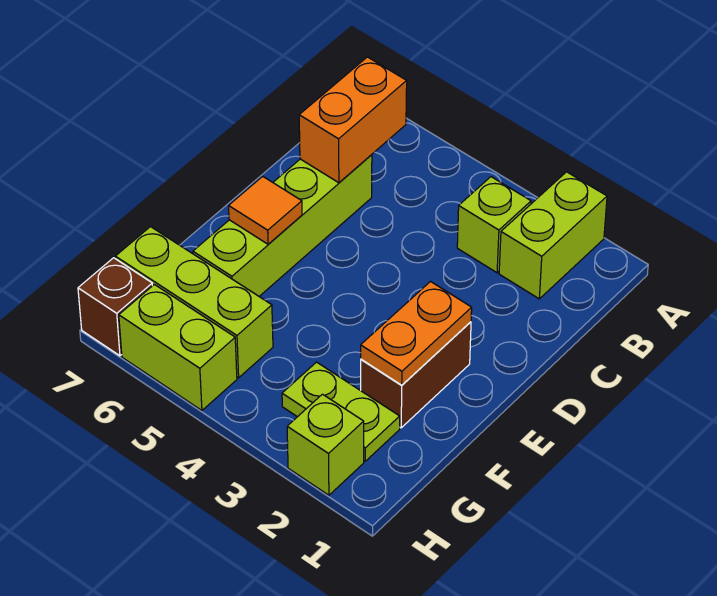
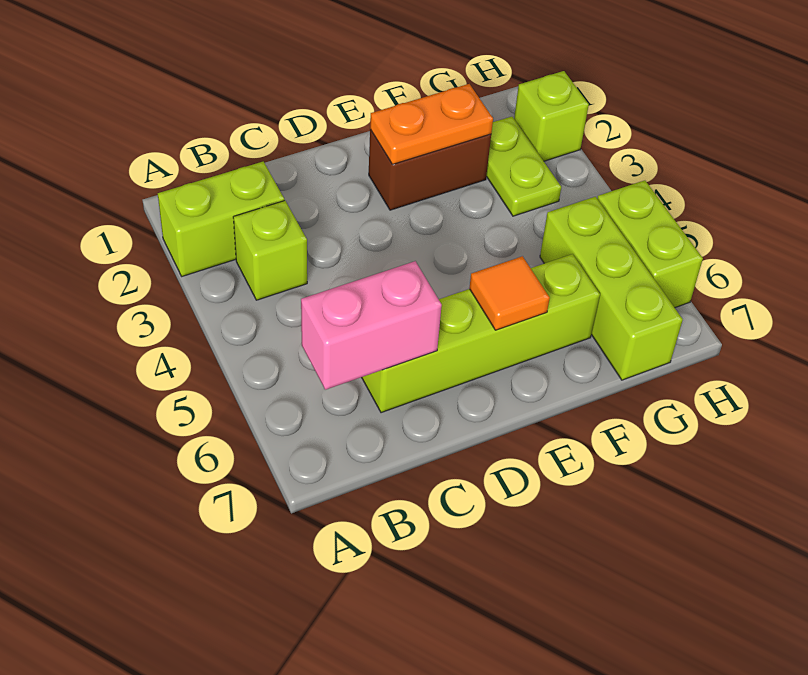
orange brick B6:C6 level 2 -> pink brick B6:C6 level 2
brown brick H7 level 1 -> none

